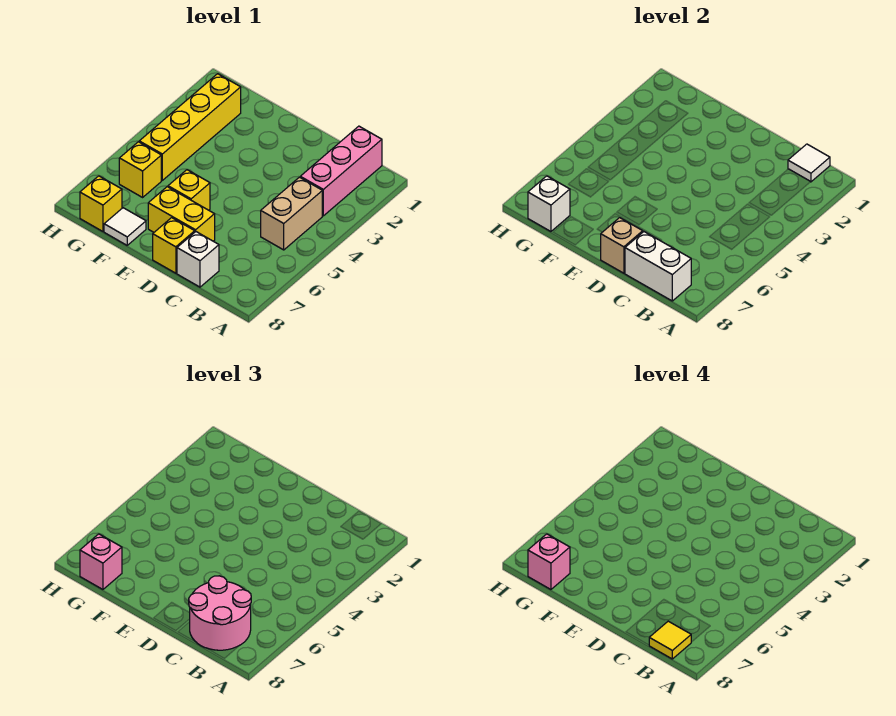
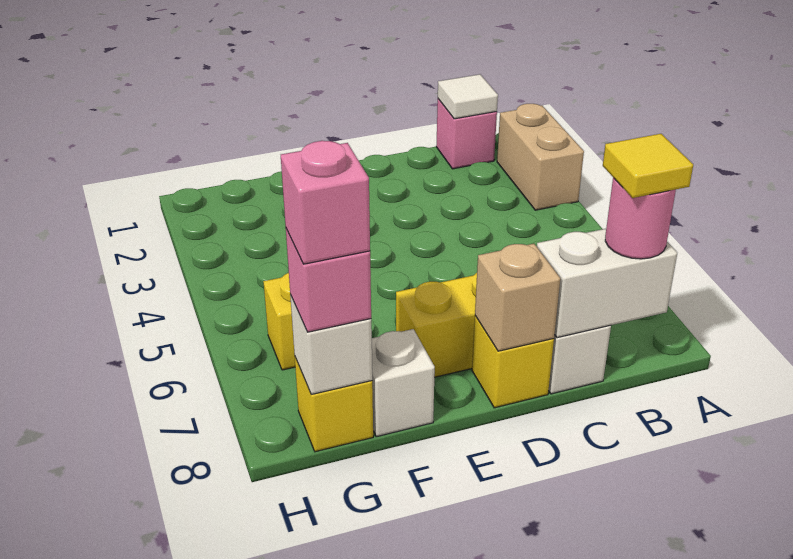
pink brick B1:B3 level 1 -> pink brick B1 level 1
tan brick B4:B5 level 1 -> tan brick A2:A3 level 1
pink round brick B7:C8 level 3 -> pink round brick B8 level 3
yellow brick E6 level 1 -> none
white tile F8 level 1 -> white brick F8 level 1
yellow brick G2:G5 level 1 -> none

